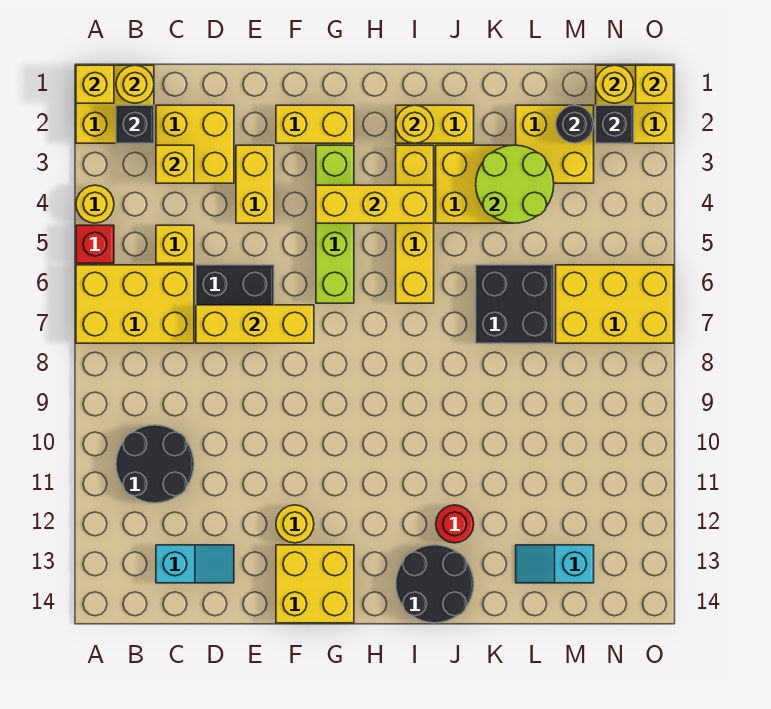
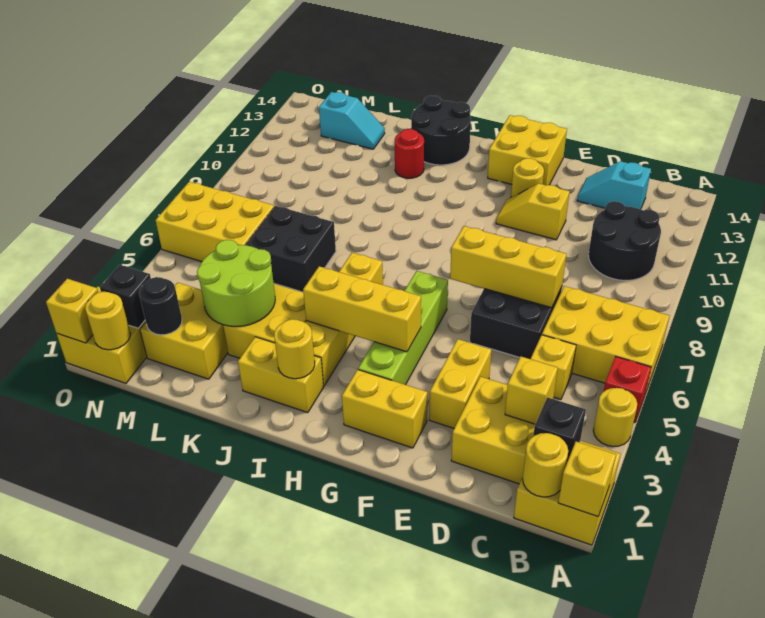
none -> yellow slope E11:F11 level 1 top E

